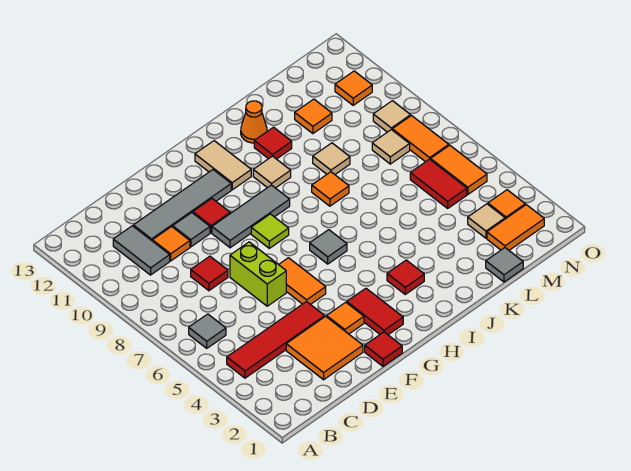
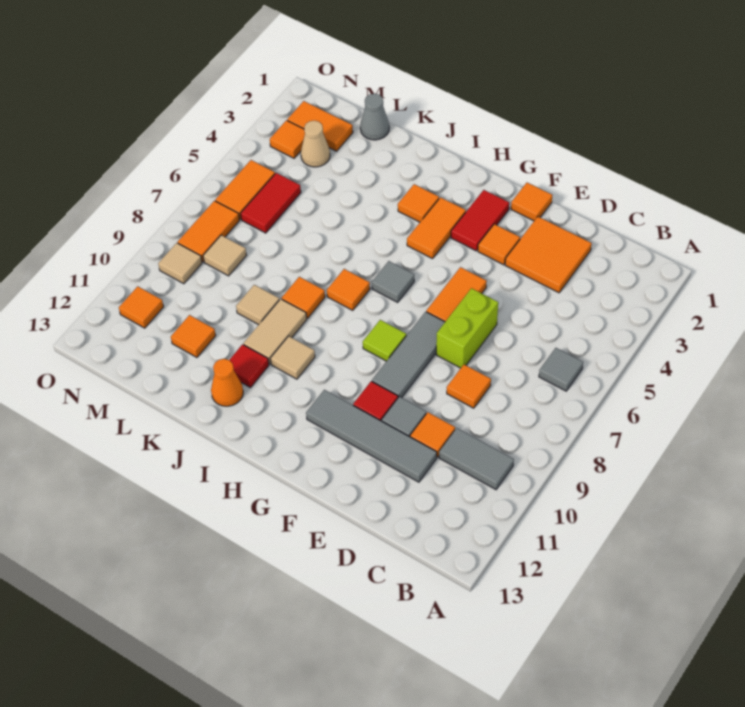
red tile B4:E4 level 1 -> none
grey tile C10:C11 level 1 -> grey tile B10:C10 level 1
red tile D8 level 1 -> orange tile D8 level 1
red tile F1 level 1 -> orange tile F1 level 1
grey tile F9:H9 level 1 -> grey tile F7:F9 level 1
none -> orange tile H3:H4 level 1
tan tile H11:H12 level 1 -> tan tile J9:J10 level 1
red tile I3 level 1 -> orange tile I3 level 1
none -> orange tile I7 level 1
grey tile L1 level 1 -> grey cone L1 level 1
tan tile M3 level 1 -> tan cone M3 level 1

